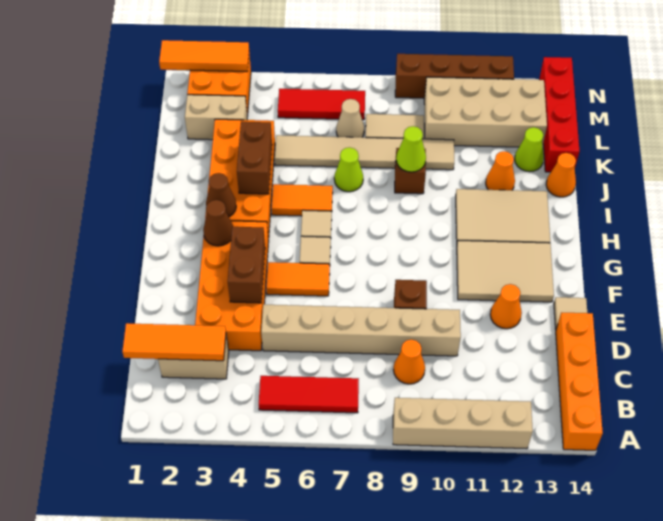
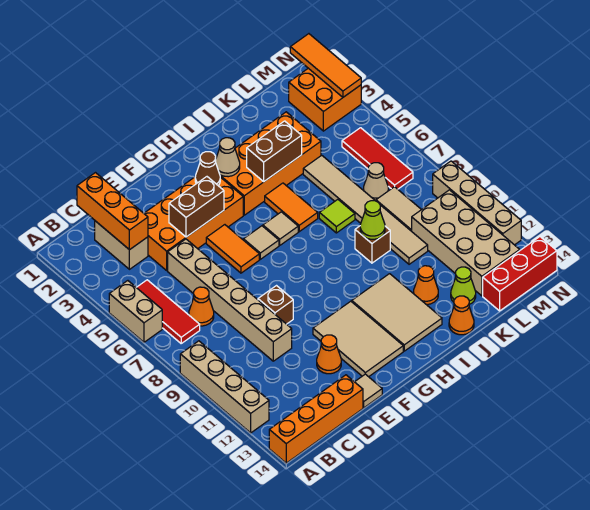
orange tile C1:C3 level 2 -> orange brick C1:C3 level 2
orange cone C9 level 1 -> orange cone C7 level 1
brown cone H3 level 2 -> tan cone H3 level 2
lime cone J7 level 1 -> lime tile J7 level 1
red brick K14:N14 level 1 -> red brick L14:N14 level 1
tan brick L2:L3 level 1 -> tan brick A5:A6 level 1
brown brick N9:N12 level 1 -> tan brick N9:N12 level 1

